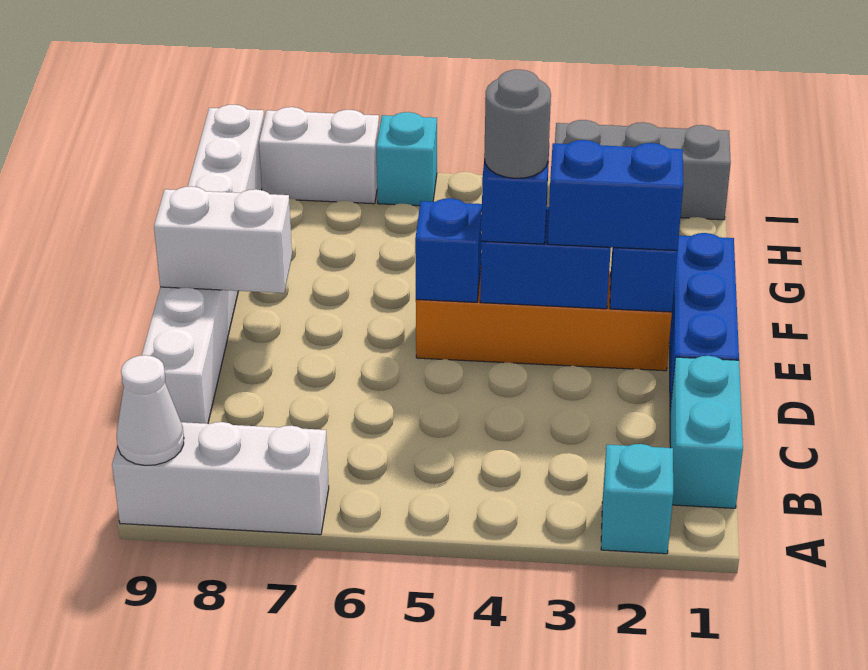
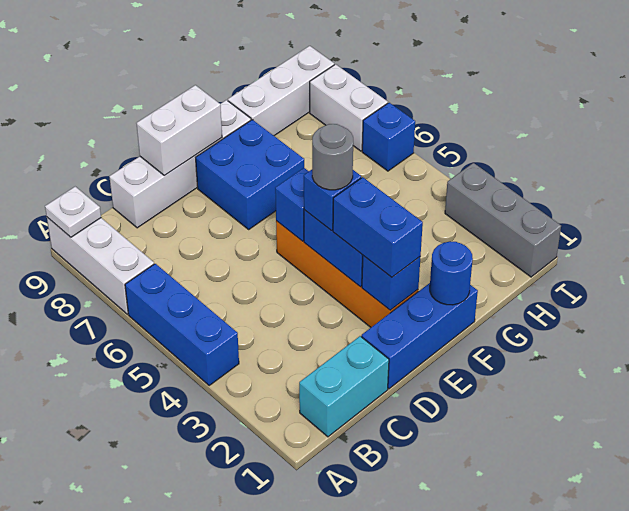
cyan brick A2 level 1 -> none
none -> blue brick A4:A6 level 1
white cone A9 level 2 -> white plate A9 level 2
none -> blue brick E7:F8 level 1
white brick E8:E9 level 2 -> white brick D9:E9 level 2
none -> blue round brick F1 level 2
cyan brick I6 level 1 -> blue brick I6 level 1

